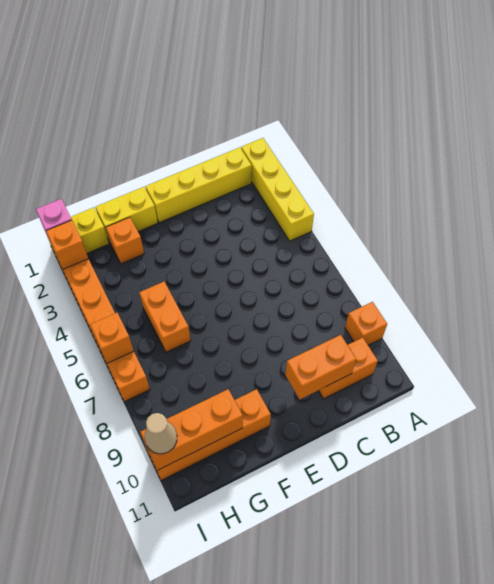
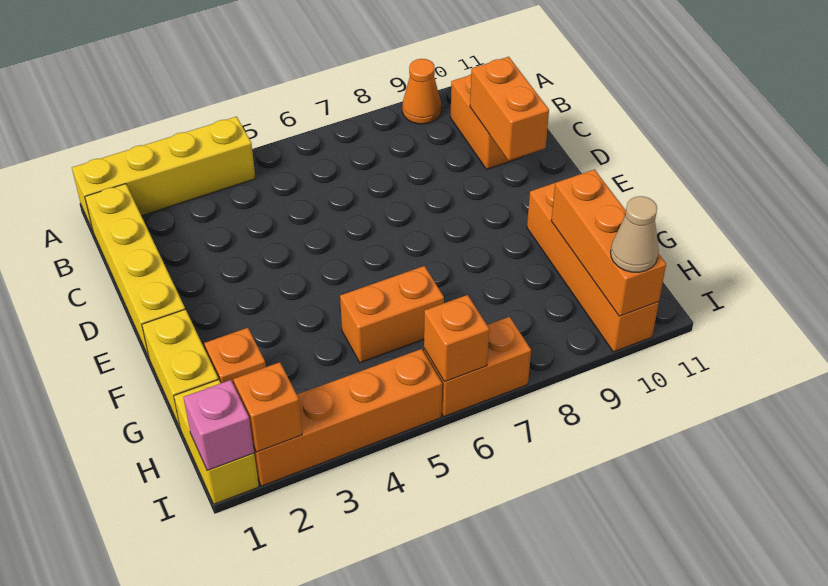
orange brick A9 level 1 -> orange cone A9 level 1

